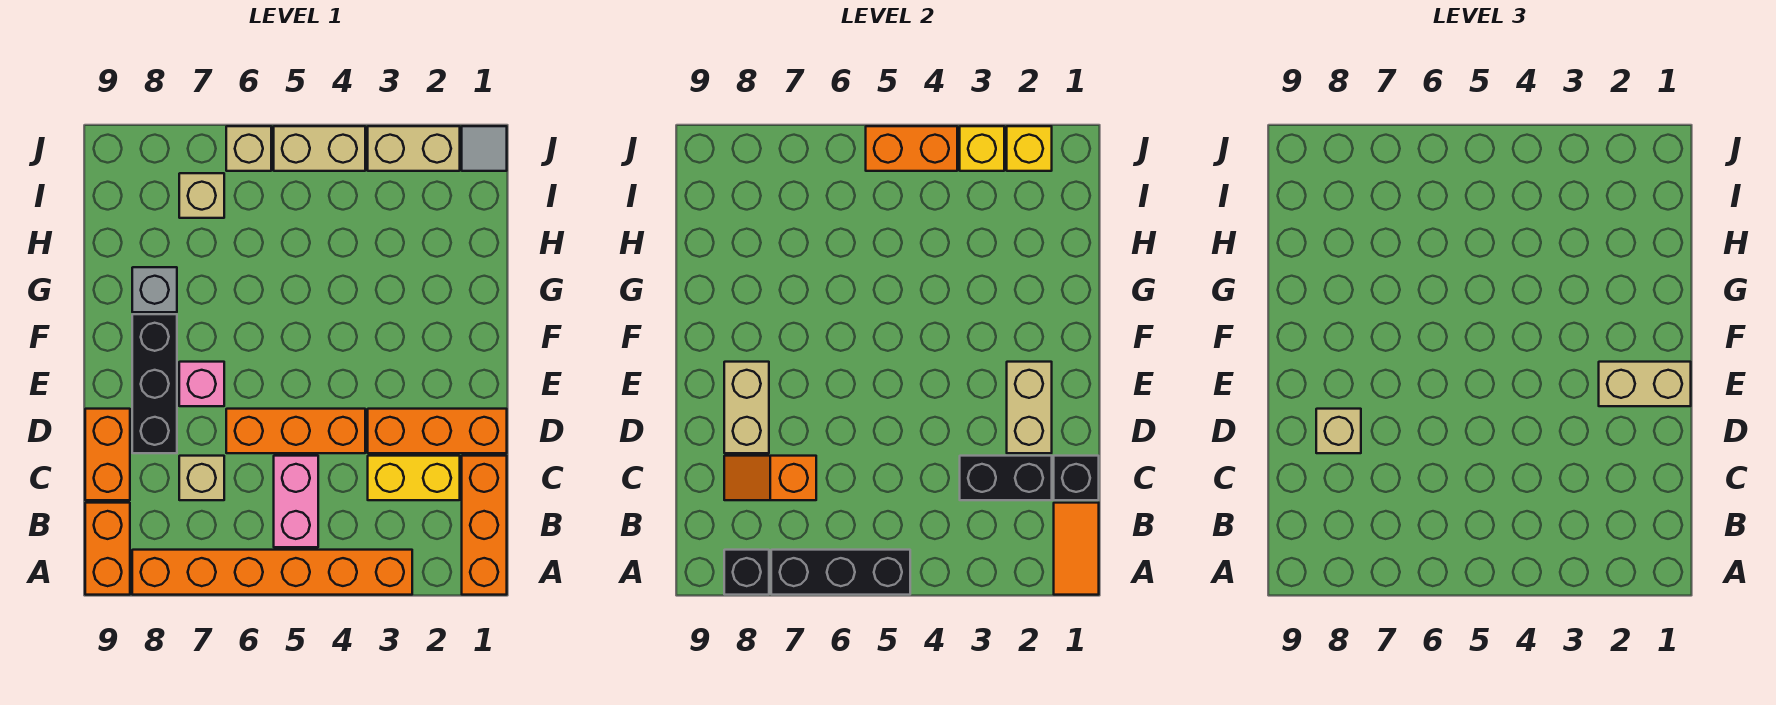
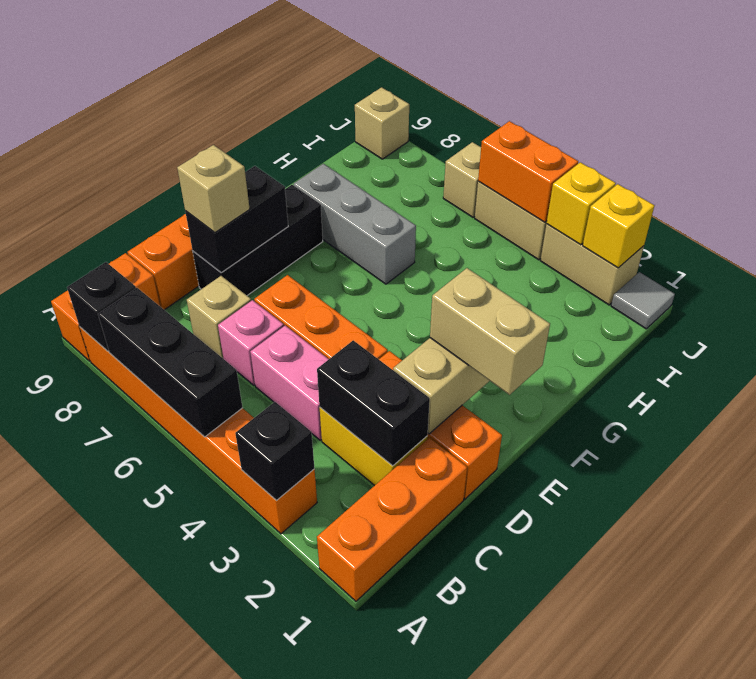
orange tile A1:B1 level 2 -> none
pink brick B5:C5 level 1 -> pink brick C4:C5 level 1
black brick C1 level 2 -> black brick A3 level 2
orange slope C7:C8 level 2 top 7 -> none
tan brick D8:E8 level 2 -> black brick D8:E8 level 2
pink brick E7 level 1 -> pink brick C6 level 1
grey brick G8 level 1 -> grey brick G6:G8 level 1
tan brick I7 level 1 -> tan brick J9 level 1

